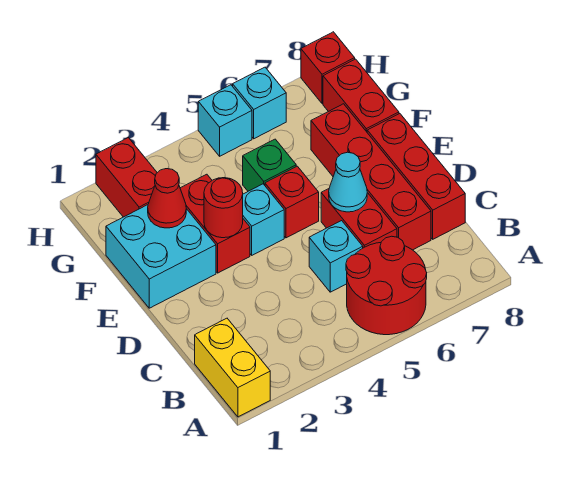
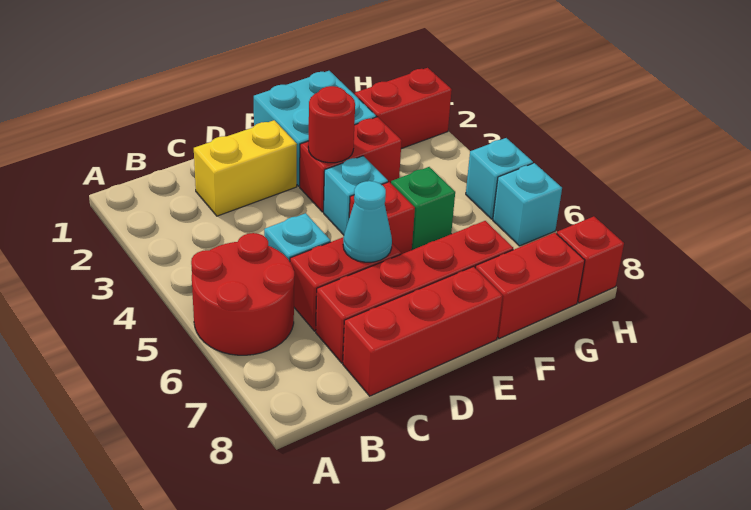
yellow brick A1:B1 level 1 -> yellow brick C2:D2 level 1
red cone F2 level 2 -> none

